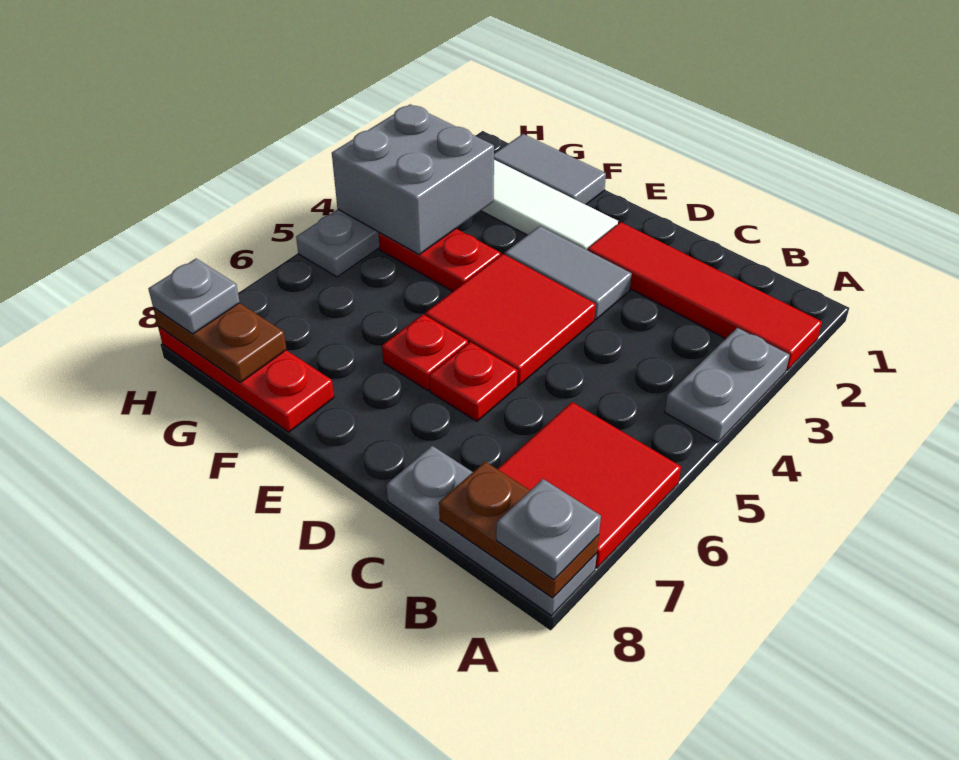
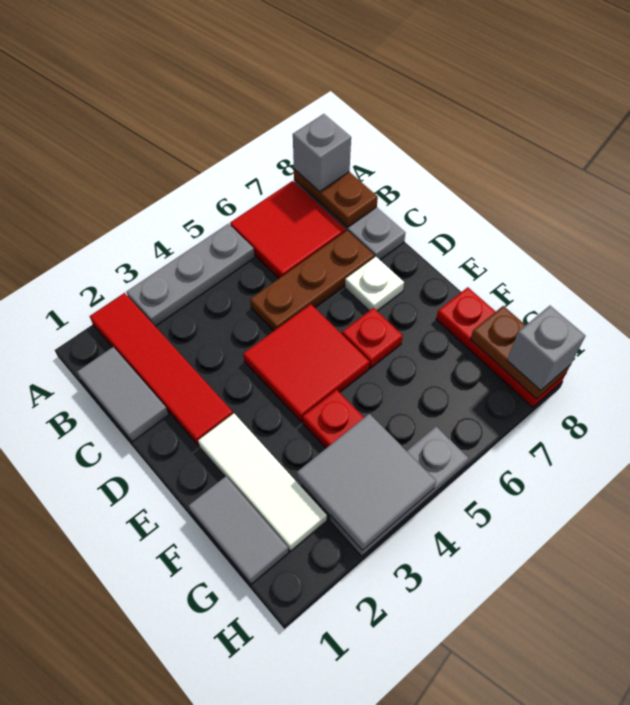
grey plate A3:A4 level 1 -> grey plate A3:A5 level 1
grey plate A8 level 3 -> grey brick A8 level 3
none -> brown plate C5:C7 level 1
grey tile D3:E3 level 1 -> grey tile B1:C1 level 1
red plate D6 level 1 -> none
none -> white plate D7 level 1
grey brick G3:H4 level 2 -> grey tile G3:H4 level 2
grey plate H8 level 3 -> grey brick H8 level 3

